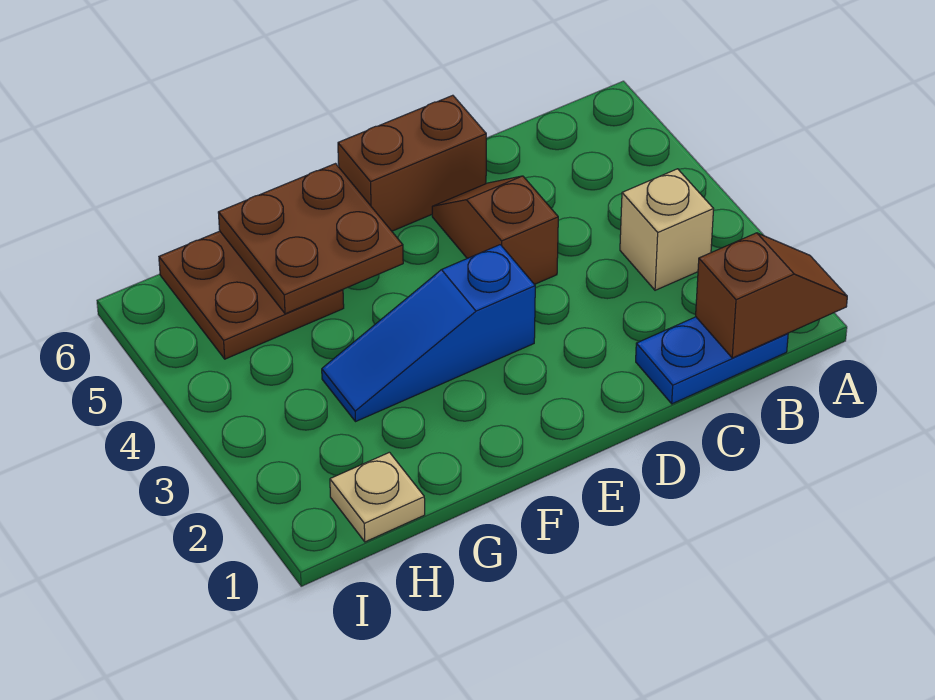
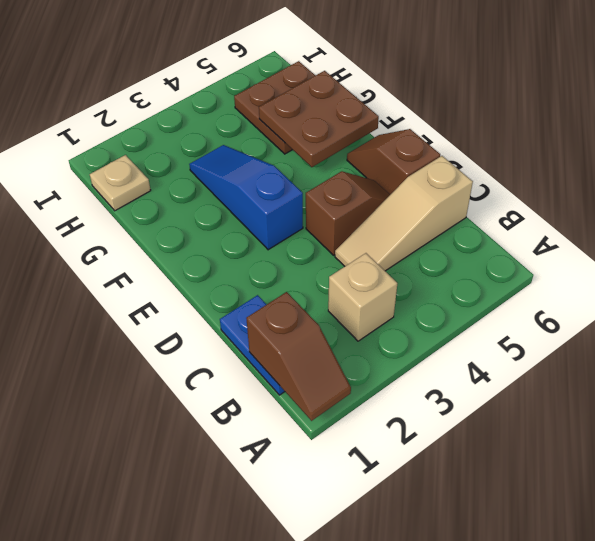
none -> tan slope C4:C6 level 1 top 6
brown brick D6:E6 level 1 -> brown slope D6:E6 level 1 top D

